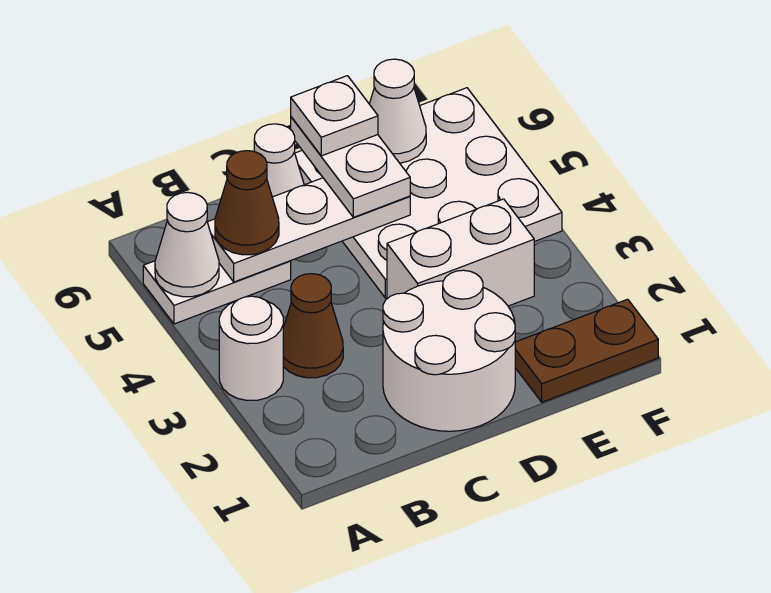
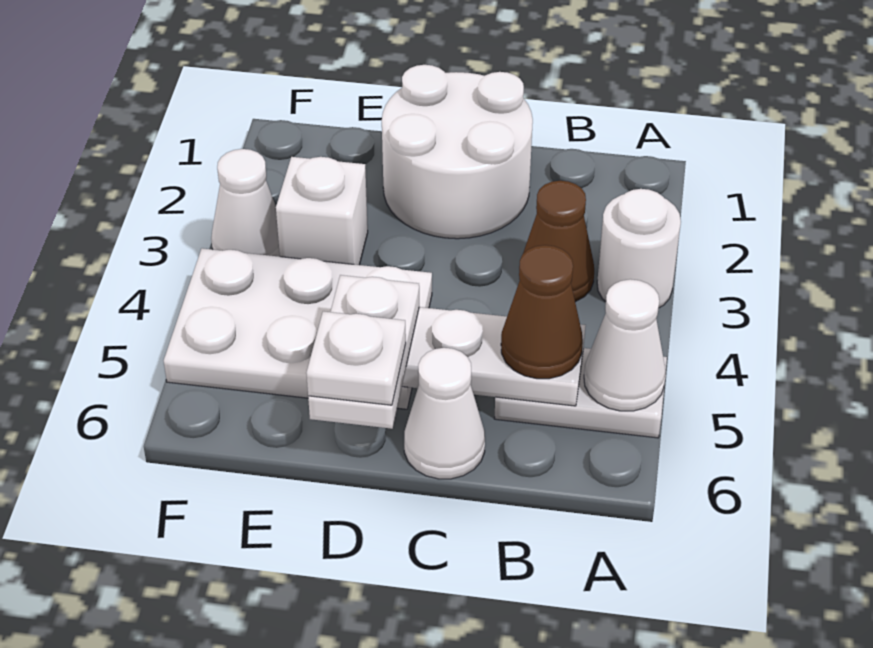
white brick D3:E3 level 1 -> white brick E3 level 1
white plate D4:F6 level 1 -> white plate D4:F5 level 1
brown plate E1:F1 level 1 -> none
white cone E6 level 2 -> white cone F3 level 1

